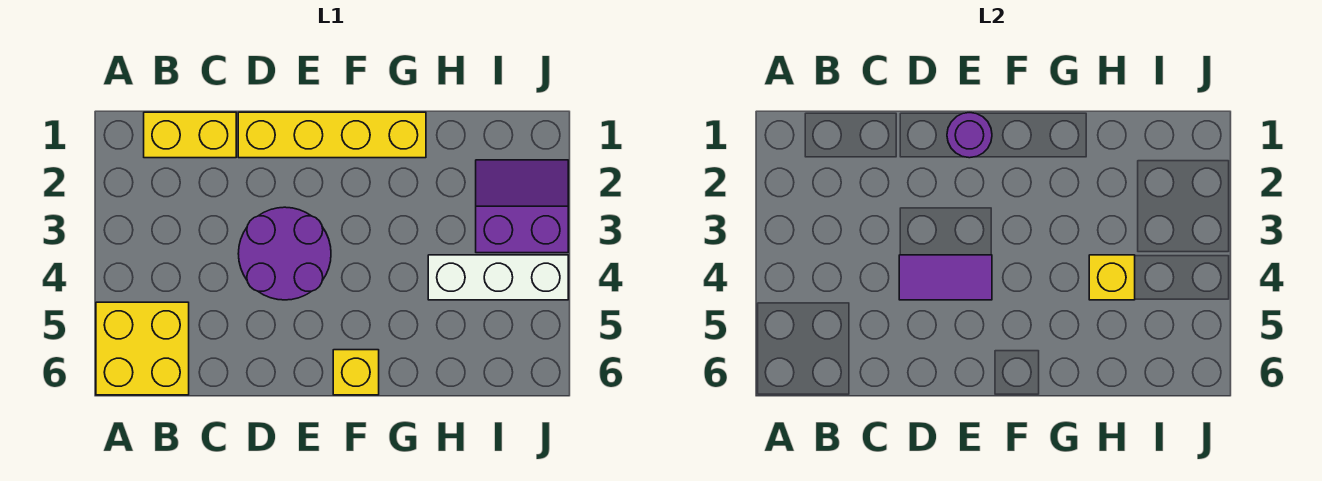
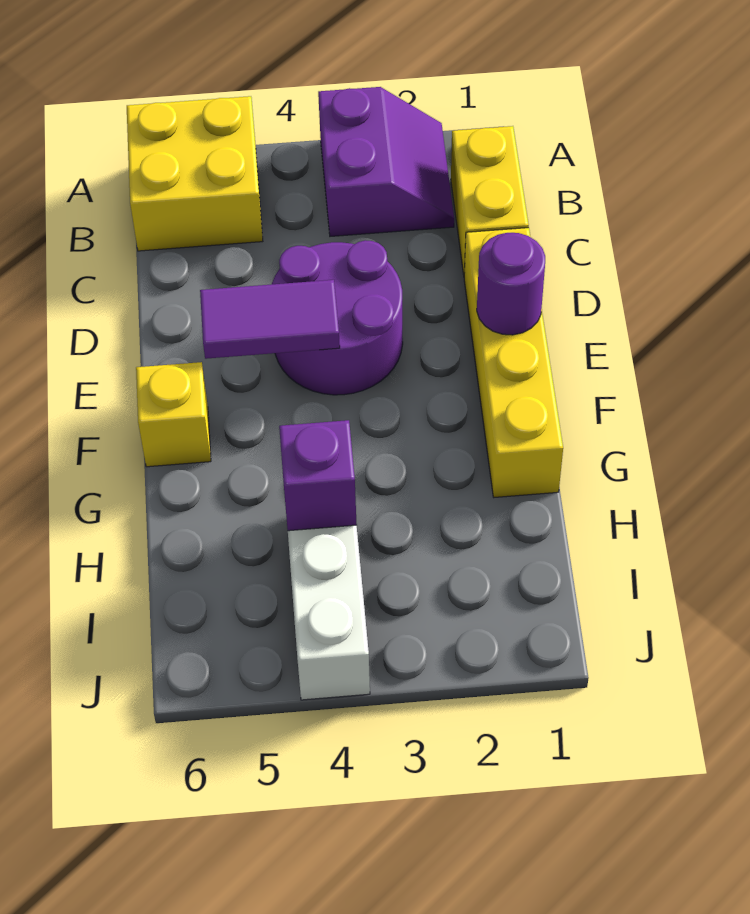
purple tile D4:E4 level 2 -> purple tile E4:E5 level 2
yellow brick H4 level 2 -> purple brick H4 level 2
purple slope I2:J3 level 1 top 3 -> purple slope A2:B3 level 1 top 3

